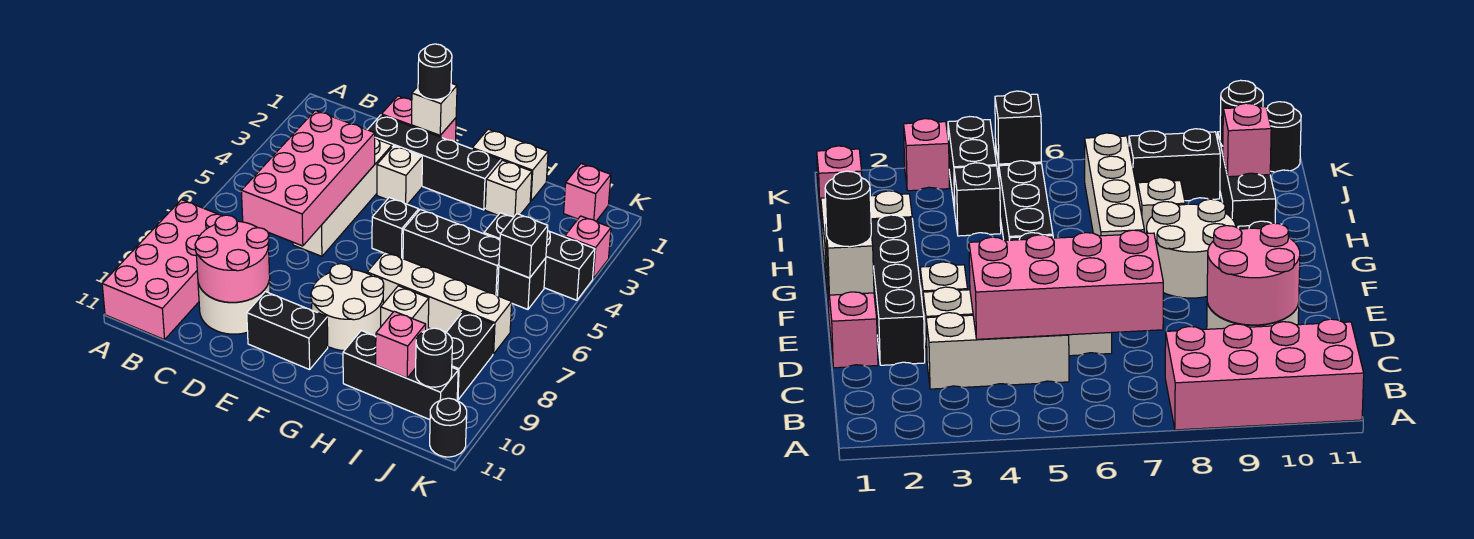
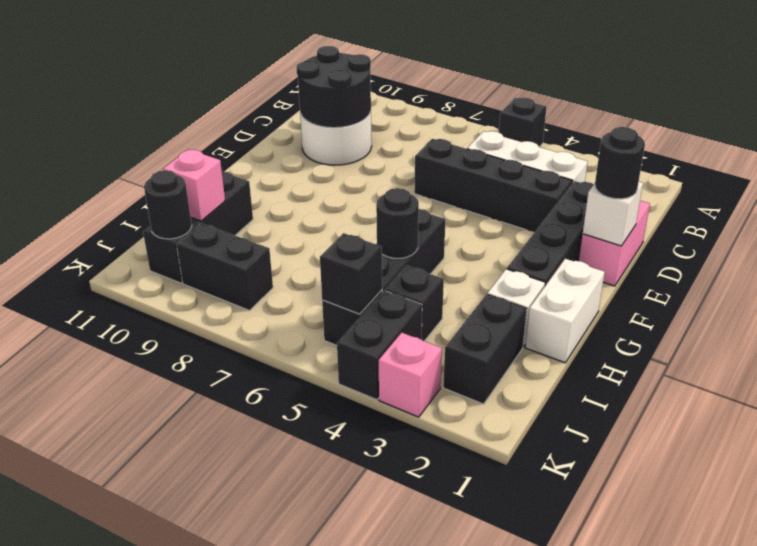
pink brick A8:B11 level 1 -> none
pink brick C4:D7 level 2 -> none
pink round brick C9:D10 level 2 -> black round brick C9:D10 level 2
white brick D3:D6 level 1 -> black brick D3:D6 level 1
white brick E3 level 1 -> none
black brick E10:F10 level 1 -> black brick I2:J2 level 1
black brick F5 level 1 -> black brick A5 level 1
white round brick F8:G9 level 1 -> none
white brick G7:J7 level 1 -> none
white brick H8 level 1 -> none
pink brick J1 level 1 -> none
black round brick K11 level 1 -> black round brick H5 level 2

